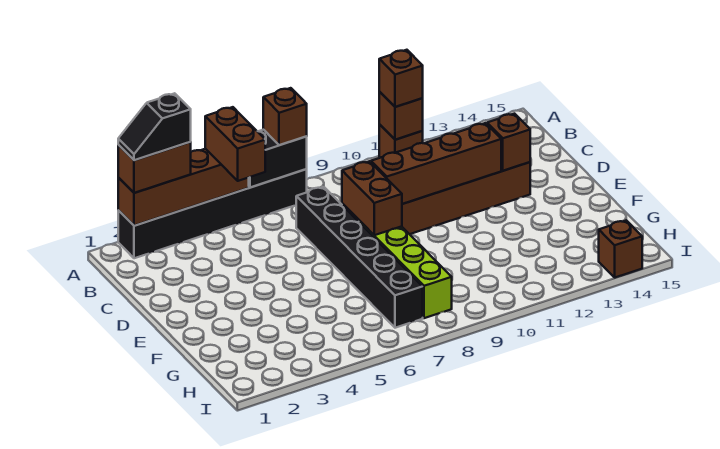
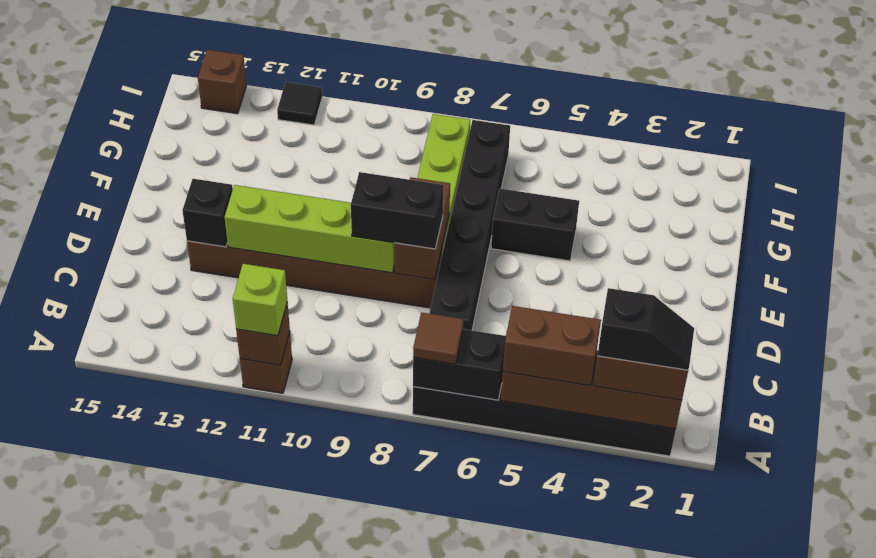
brown brick A5:B5 level 3 -> brown brick A4:A5 level 3
brown brick A7 level 3 -> brown tile A7 level 3
brown brick A11 level 3 -> lime brick A11 level 3
none -> black brick D8:D9 level 3
brown brick D9:D12 level 2 -> lime brick D9:D12 level 2
brown brick D13 level 2 -> black brick D13 level 2
none -> black brick F5:F6 level 1
none -> black tile I12 level 1

